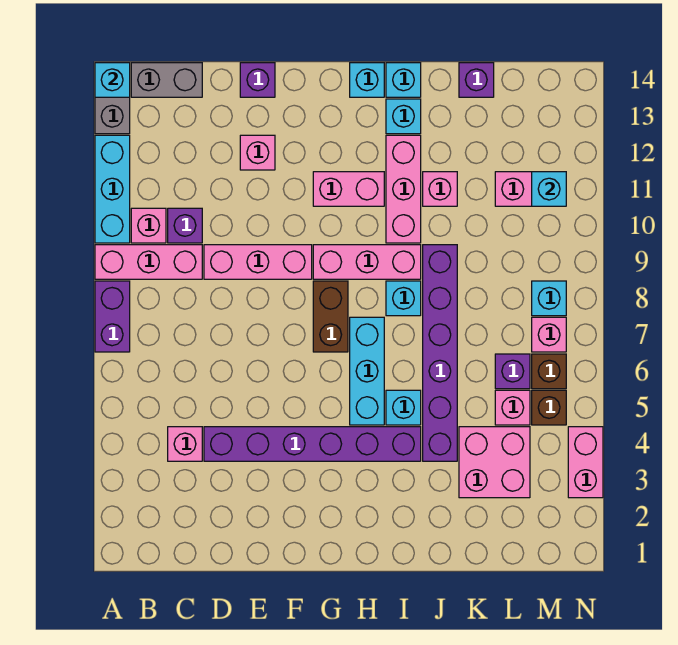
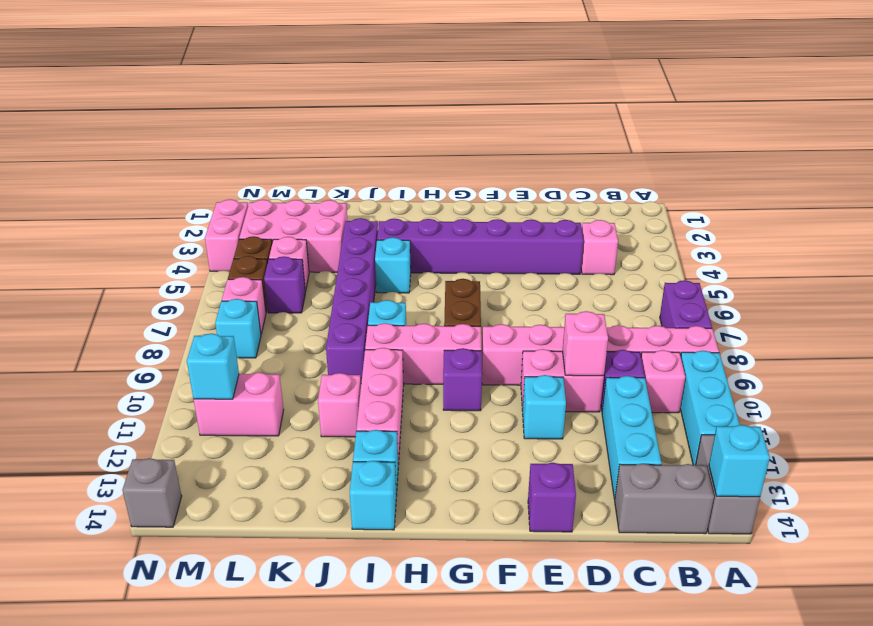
pink brick E12 level 1 -> pink brick D10 level 2
pink brick G11:H11 level 1 -> pink brick D10:E10 level 1
cyan brick H5:H7 level 1 -> cyan brick C11:C13 level 1
cyan brick H14 level 1 -> cyan brick E11 level 1
pink brick K3:L4 level 1 -> pink brick K3:M4 level 1
purple brick K14 level 1 -> purple brick G10 level 1
none -> grey brick N14 level 1

